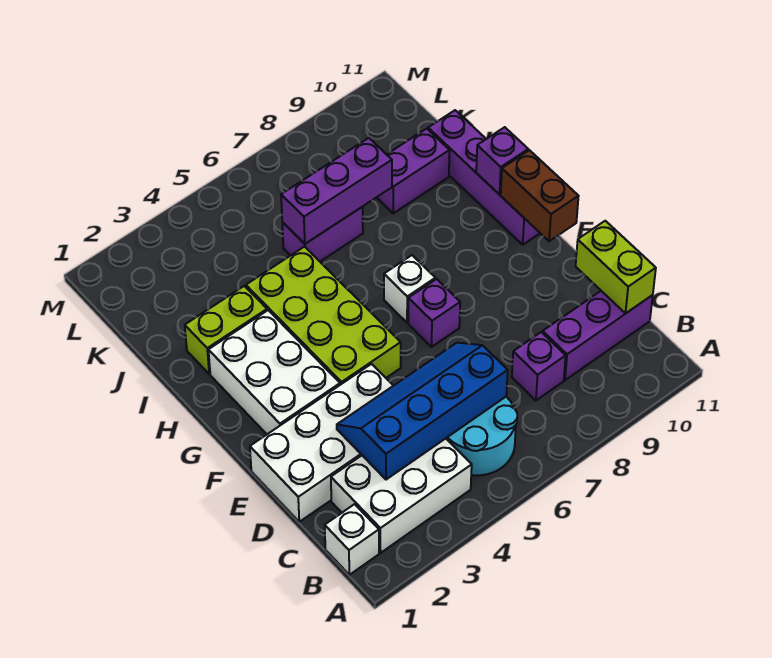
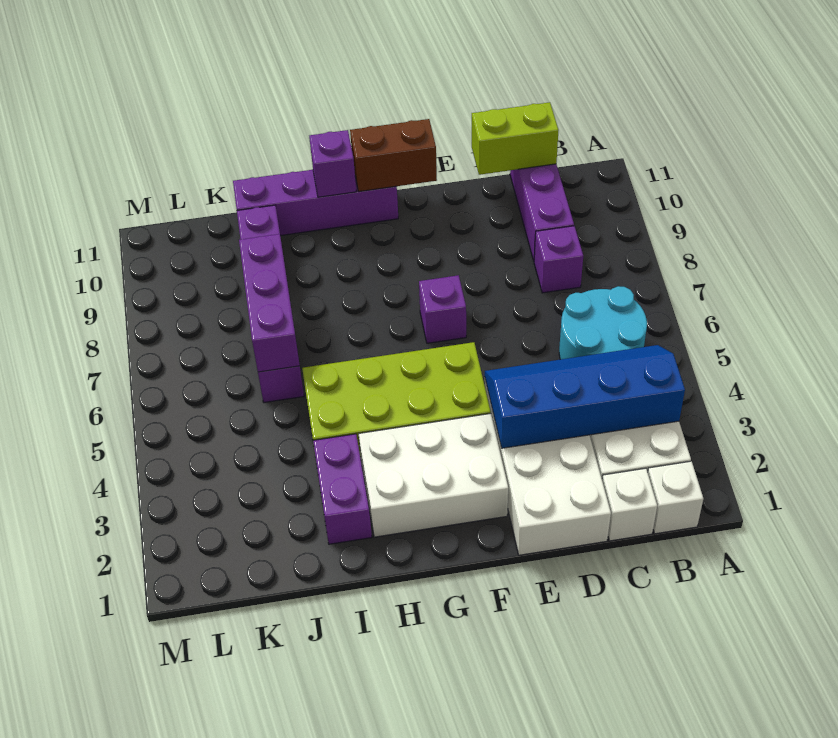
blue slope C3:D6 level 2 top C -> blue slope B3:E4 level 2 top 3
white brick G7 level 1 -> white brick C1 level 1
lime brick I2:I3 level 1 -> purple brick I2:I3 level 1

